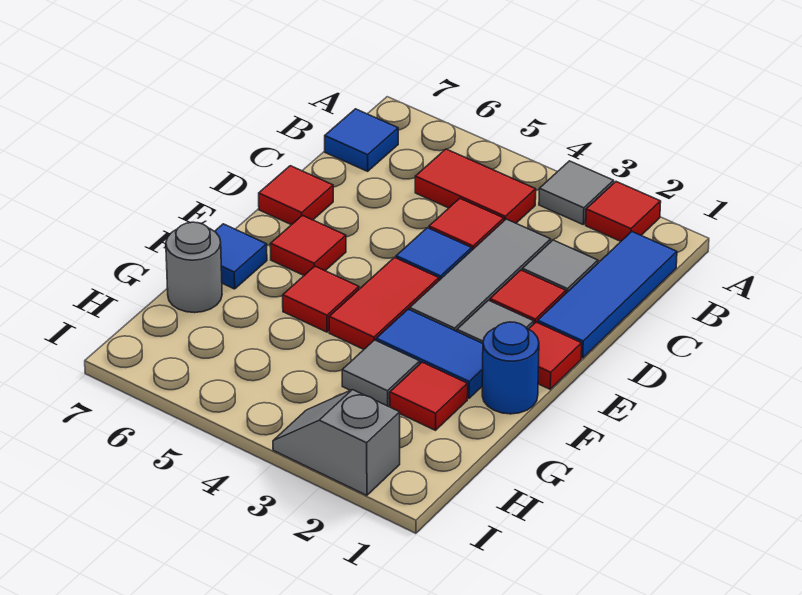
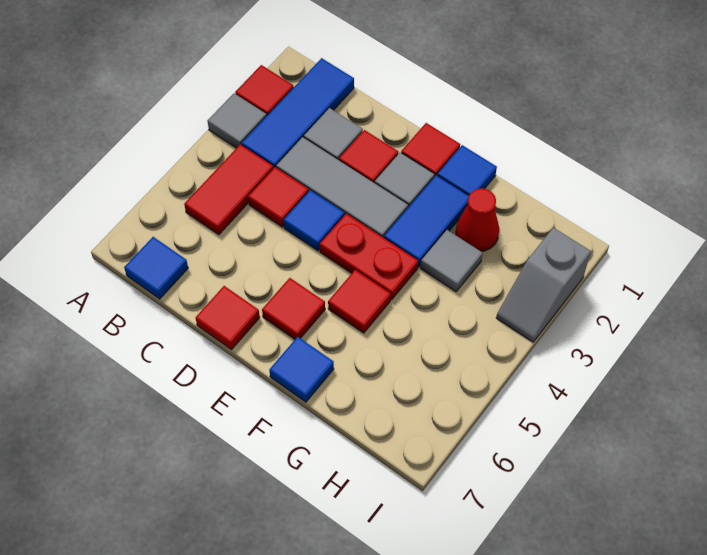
blue tile B1:D1 level 1 -> blue tile B1:B3 level 1
red tile E4:F4 level 1 -> red plate E4:F4 level 1
blue round brick F1 level 1 -> blue tile F1 level 1
red tile G2 level 1 -> red cone G2 level 1
grey round brick G7 level 1 -> none

